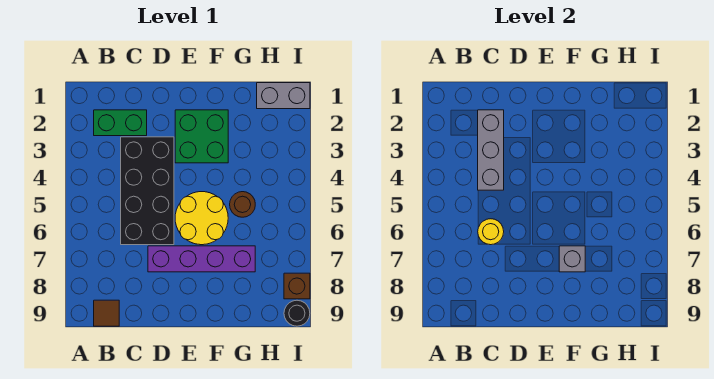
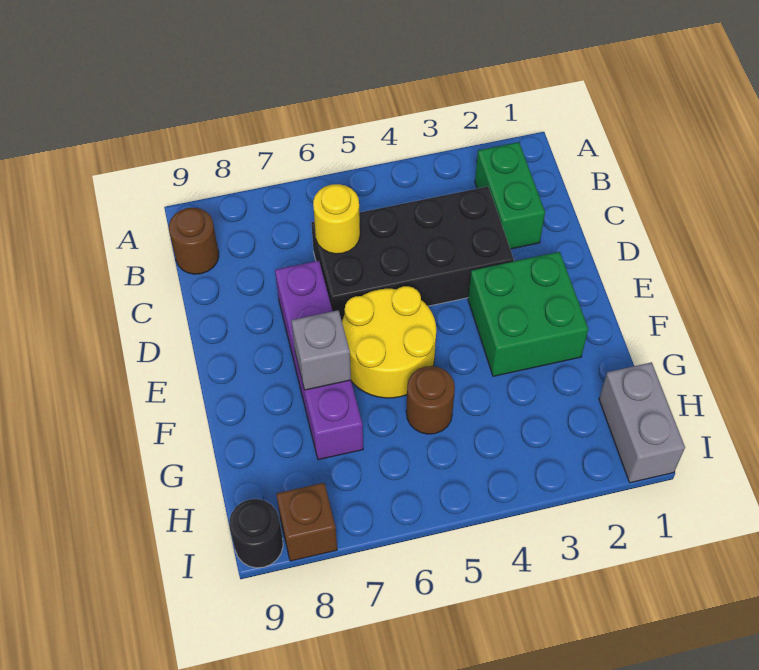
brown tile B9 level 1 -> brown round brick B9 level 1
grey brick C2:C4 level 2 -> none

